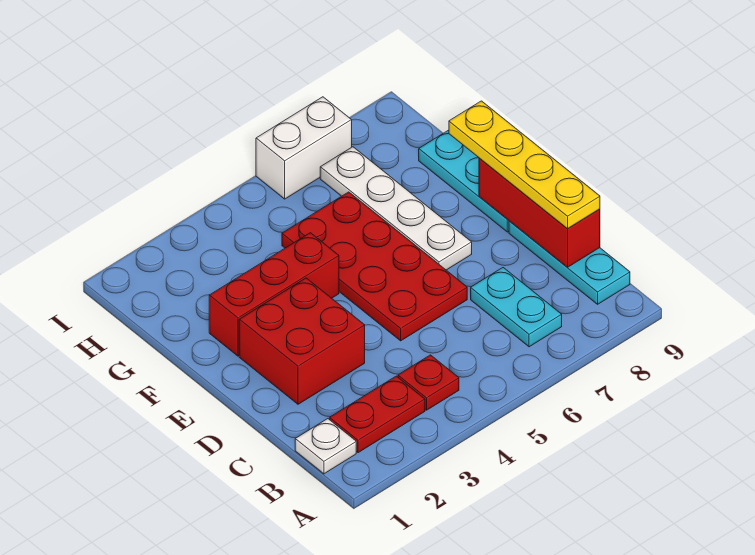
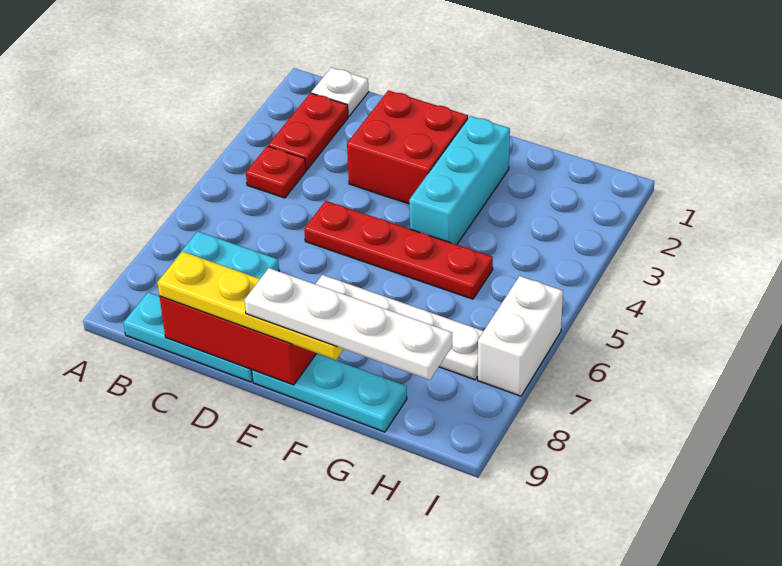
red plate D5:G6 level 1 -> red plate D5:G5 level 1
none -> white plate E9:H9 level 4
red brick F2:F4 level 1 -> cyan brick F2:F4 level 1

